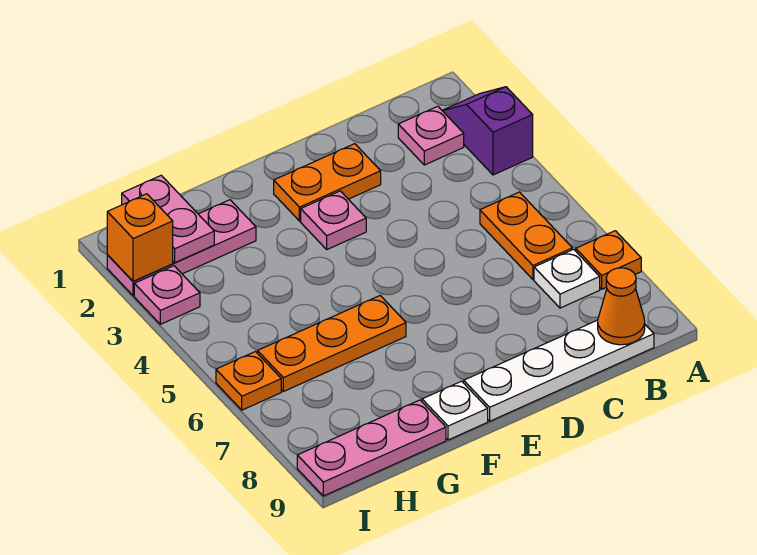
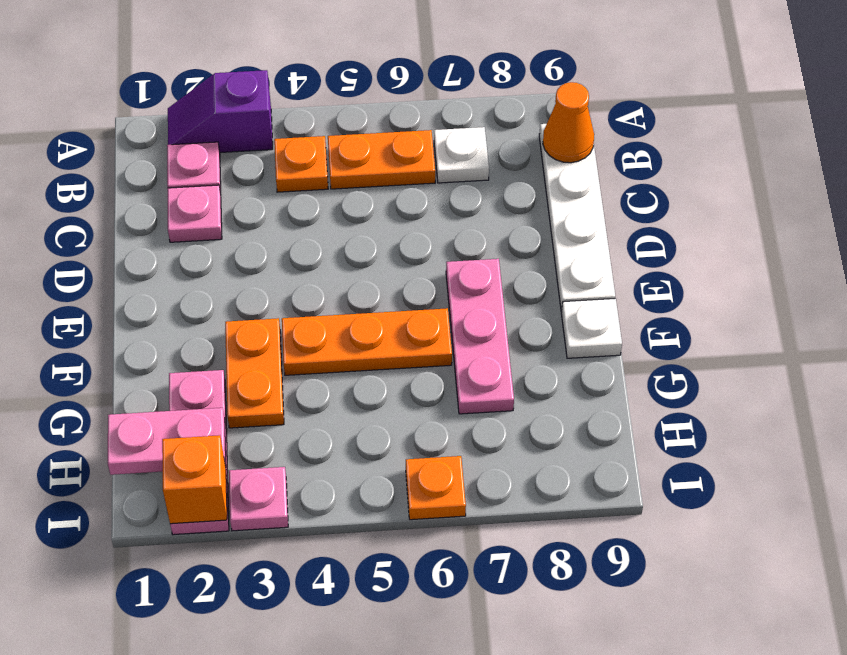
orange plate A7 level 1 -> orange plate B4 level 1
orange plate D2:E2 level 1 -> orange plate F3:G3 level 1
pink plate E3 level 1 -> pink plate C2 level 1
orange plate F6:H6 level 1 -> orange plate F4:F6 level 1
pink plate G9:I9 level 1 -> pink plate E7:G7 level 1

